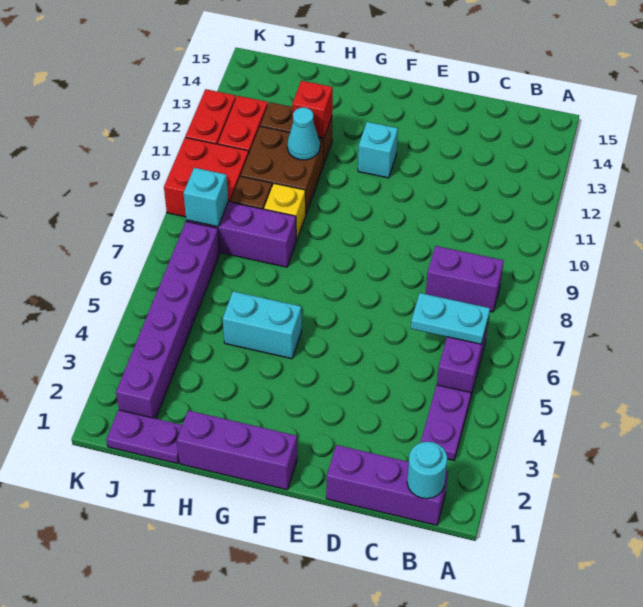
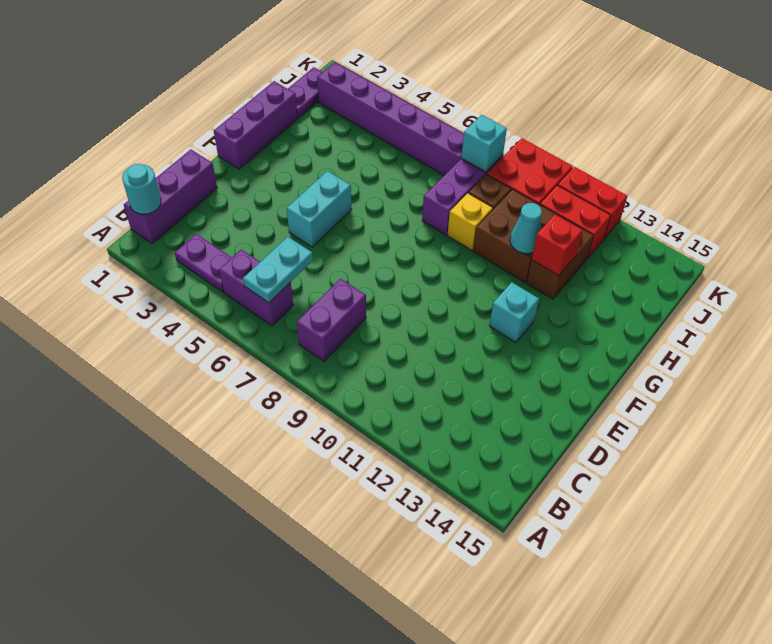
cyan brick G5:H5 level 1 -> cyan brick E5:F5 level 1

